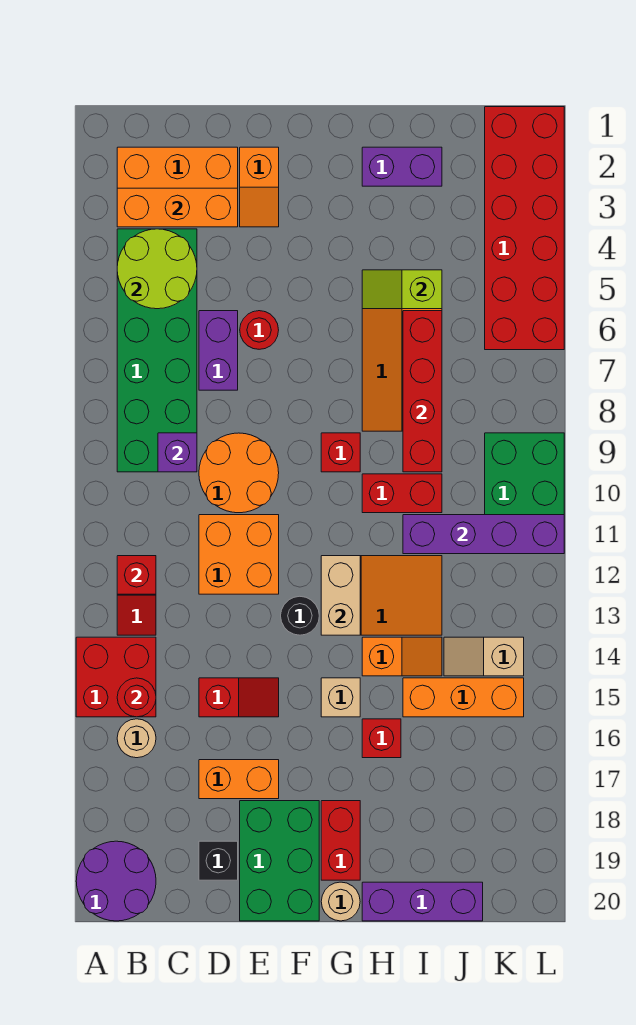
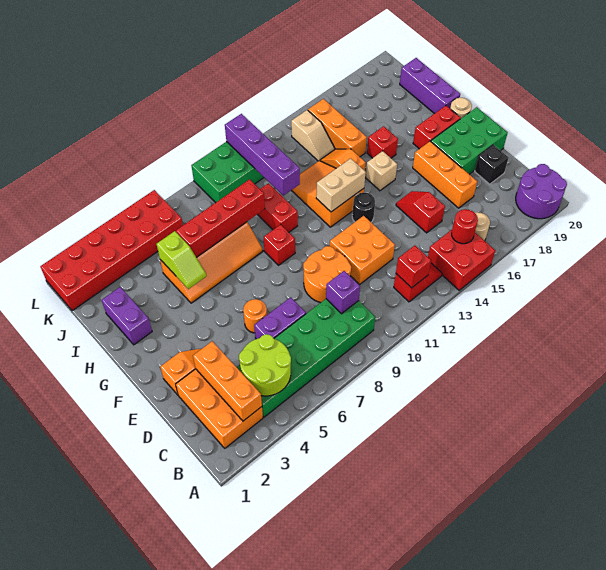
orange brick D17:E17 level 1 -> orange brick D17:F17 level 1
red round brick E6 level 1 -> orange round brick E6 level 1

